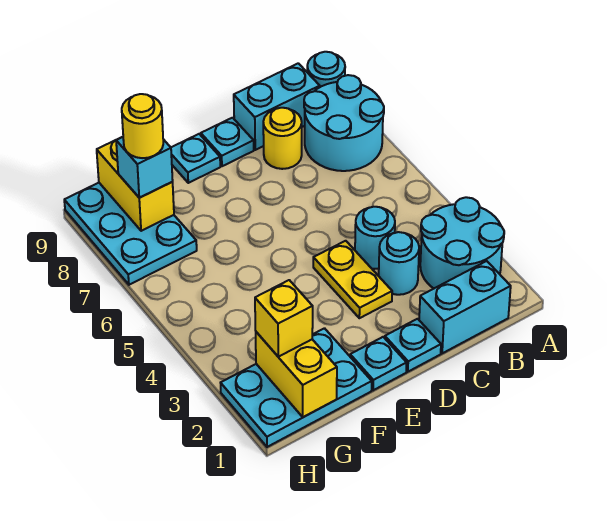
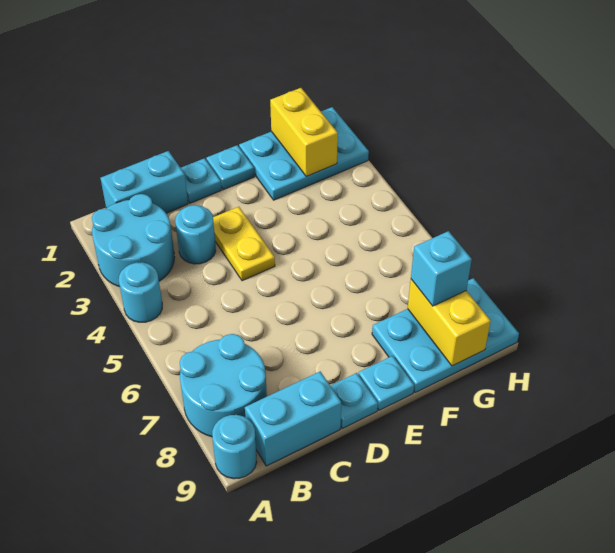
cyan round brick C4 level 1 -> cyan round brick A4 level 1
yellow round brick C8 level 1 -> none
yellow brick G2 level 3 -> none
cyan plate G7:H9 level 1 -> cyan plate F8:H9 level 1
yellow round brick G8 level 4 -> none

